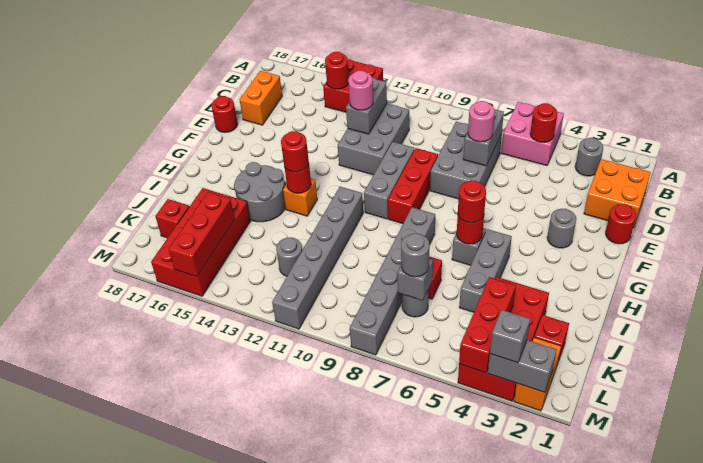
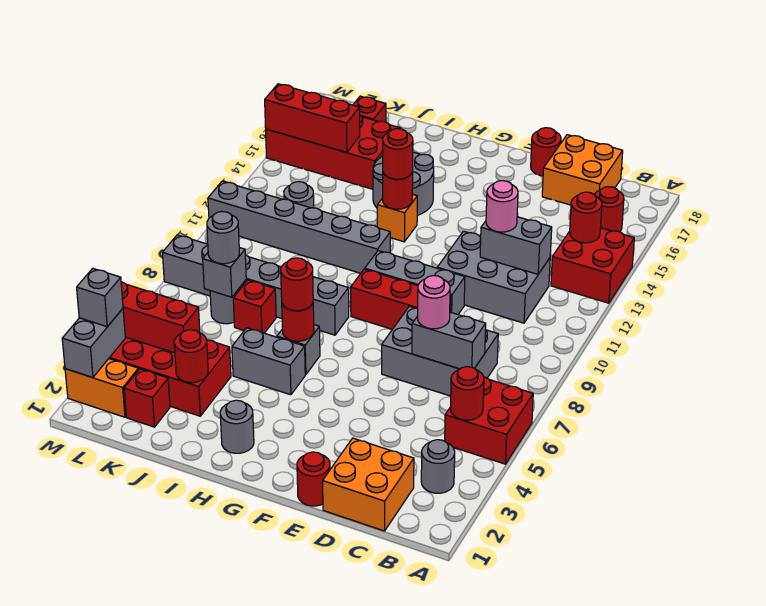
pink brick A5:B6 level 1 -> red brick A5:B6 level 1
none -> red round brick B16 level 1
orange brick C17:D17 level 1 -> orange brick C17:D18 level 1
grey round brick F3 level 1 -> grey round brick H2 level 1
grey brick H5:J5 level 1 -> grey brick H5:I5 level 1
none -> red round brick J3 level 2

